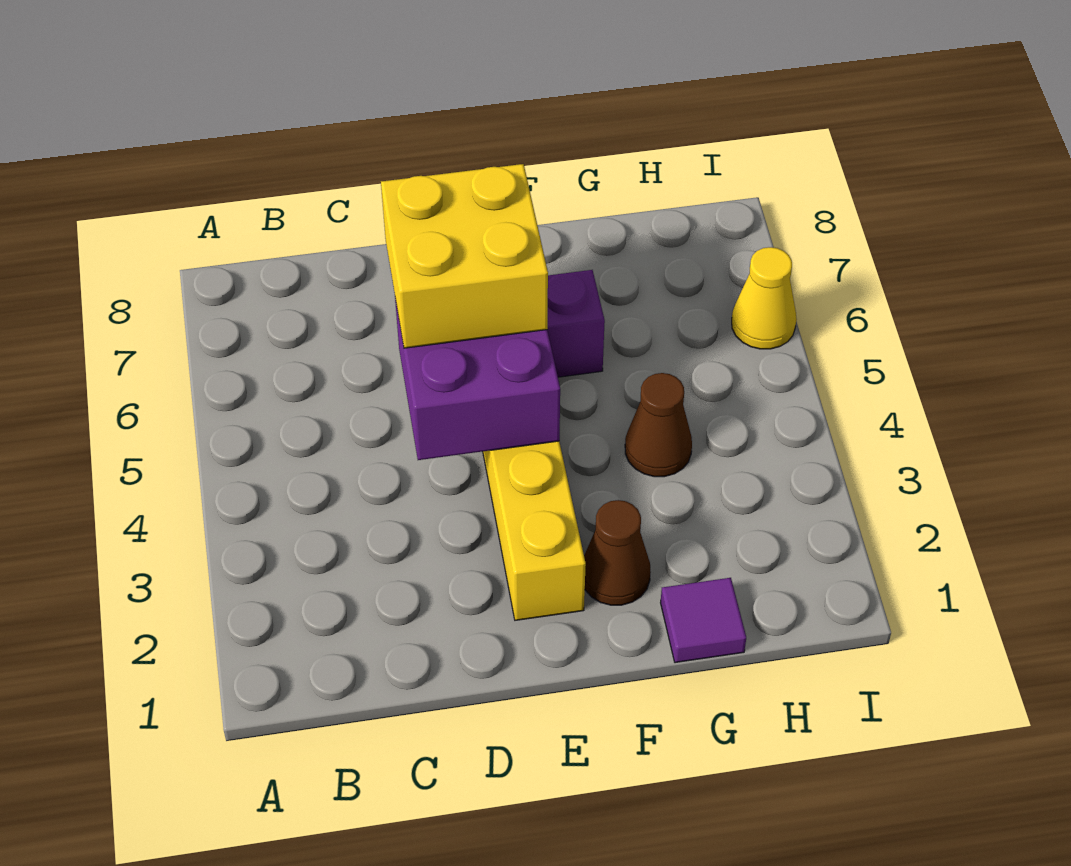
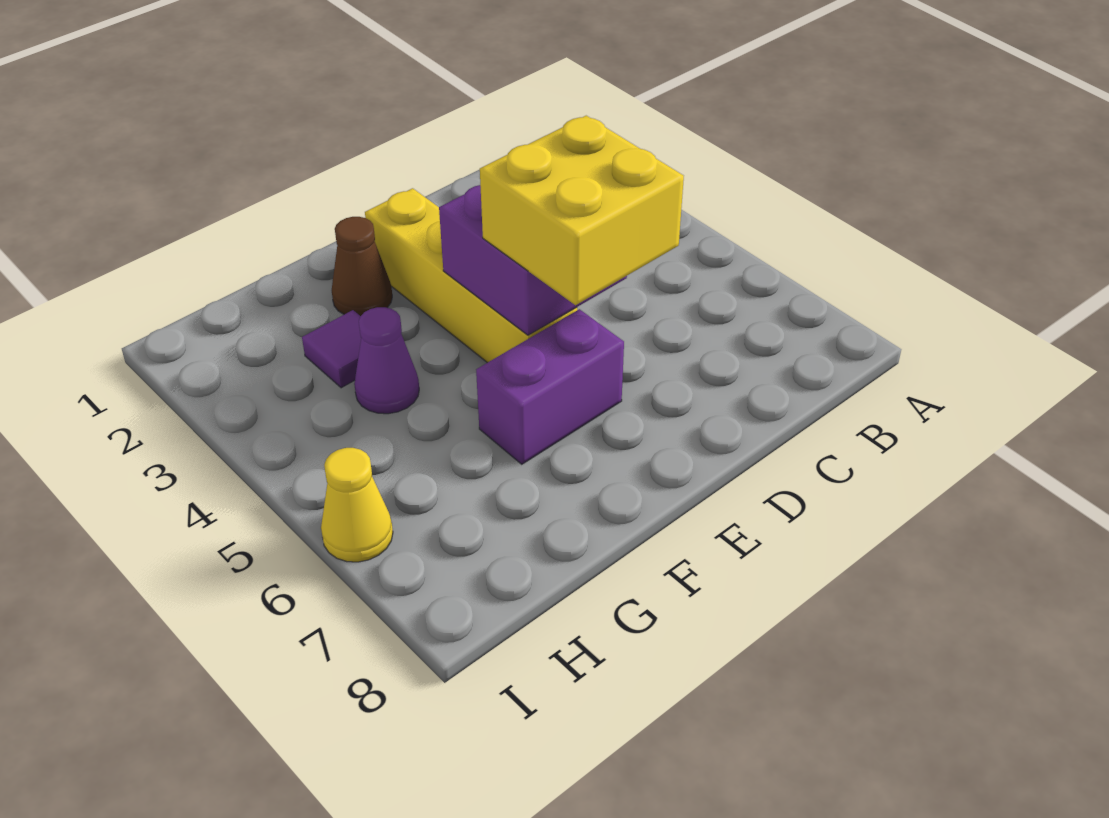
purple tile G1 level 1 -> purple tile G3 level 1
brown cone G4 level 1 -> purple cone G4 level 1

